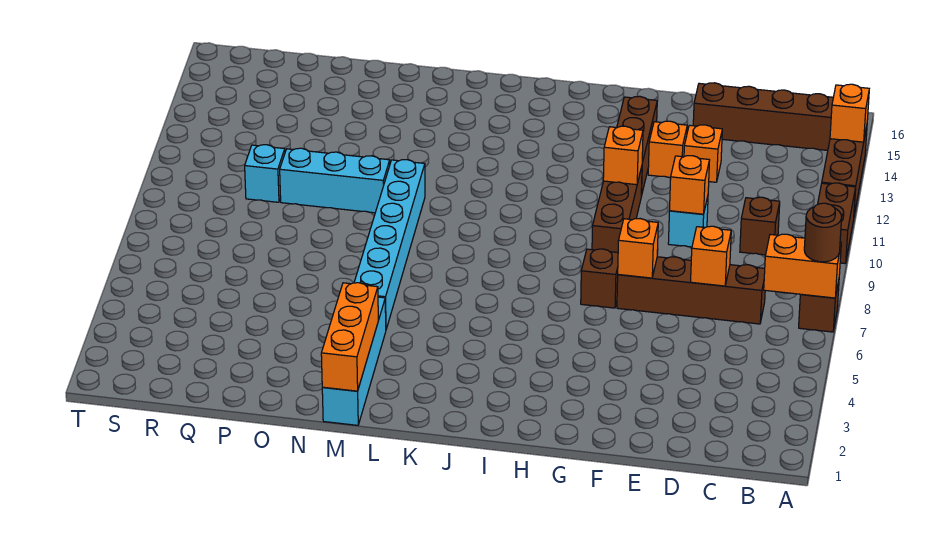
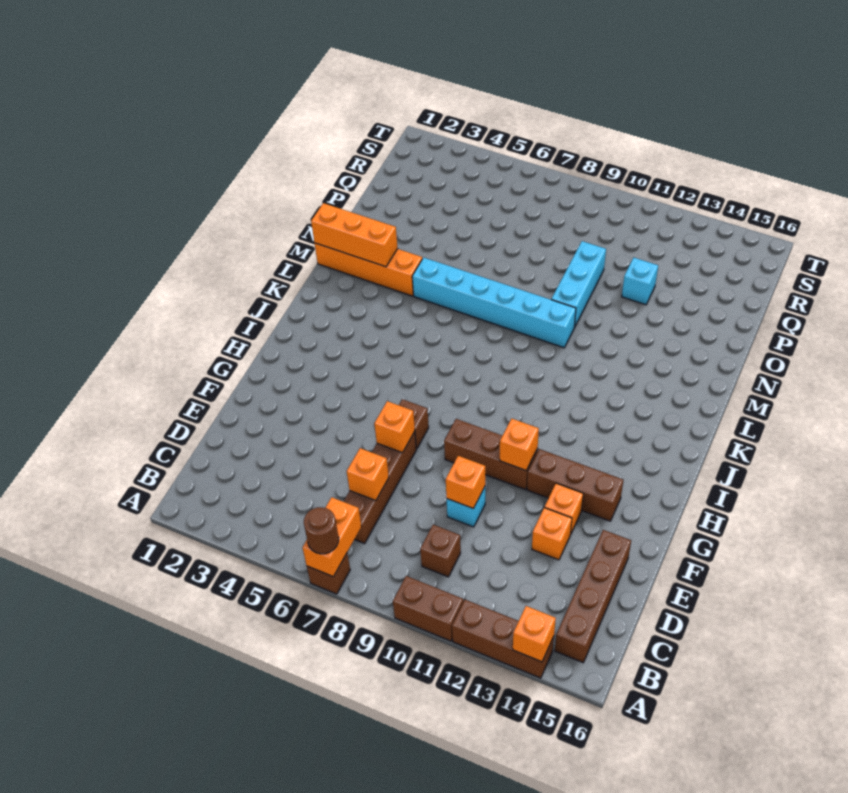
cyan brick M1:M4 level 1 -> orange brick M1:M4 level 1
cyan brick Q10 level 1 -> cyan brick P12 level 1

